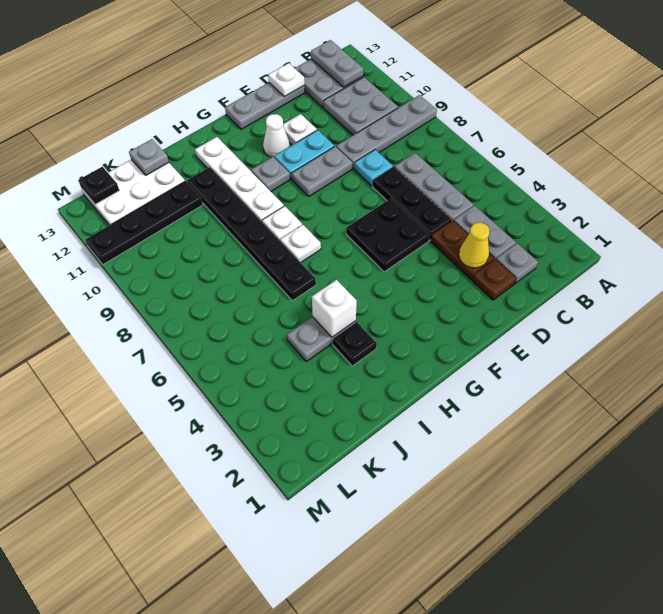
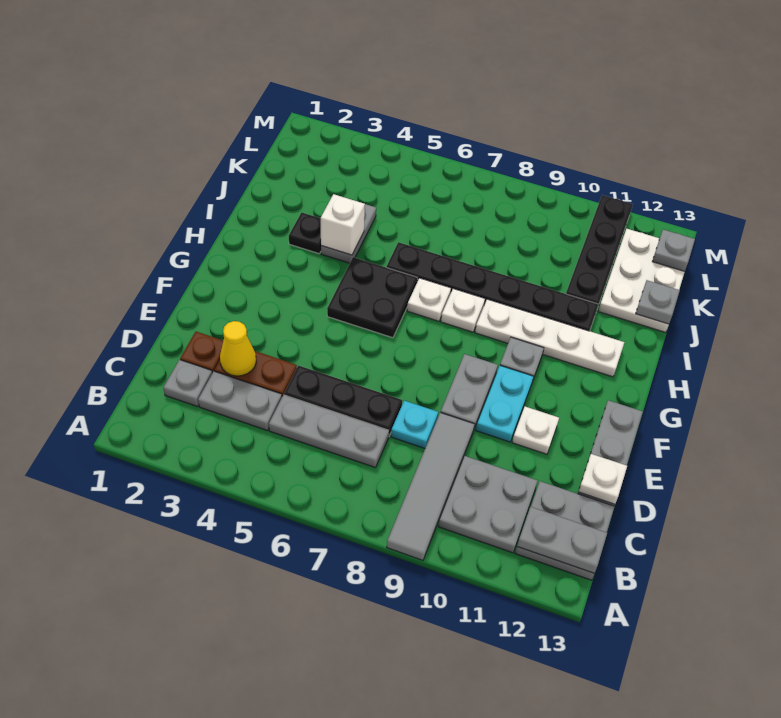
grey plate A9:D9 level 1 -> grey tile A9:D9 level 1
black plate E5:F6 level 1 -> black plate G5:H6 level 1
white cone F11 level 1 -> none
black plate L13 level 2 -> grey plate L13 level 2

